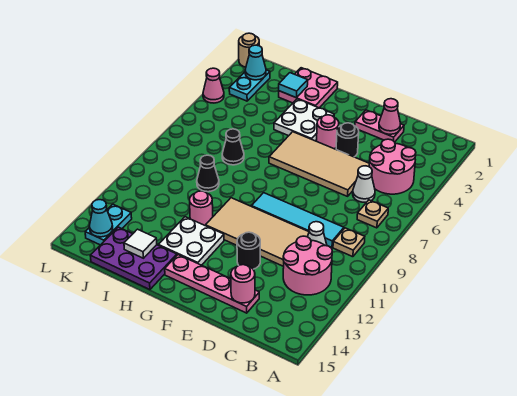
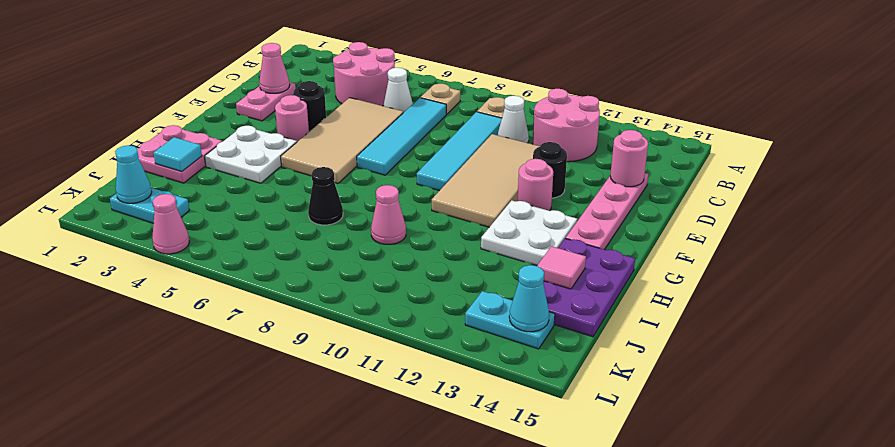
none -> cyan tile C7:F7 level 1
pink round brick H11 level 1 -> pink round brick F12 level 1
black cone I9 level 1 -> pink cone I9 level 1
white tile I14 level 2 -> pink tile I14 level 2
tan round brick L1 level 1 -> none

